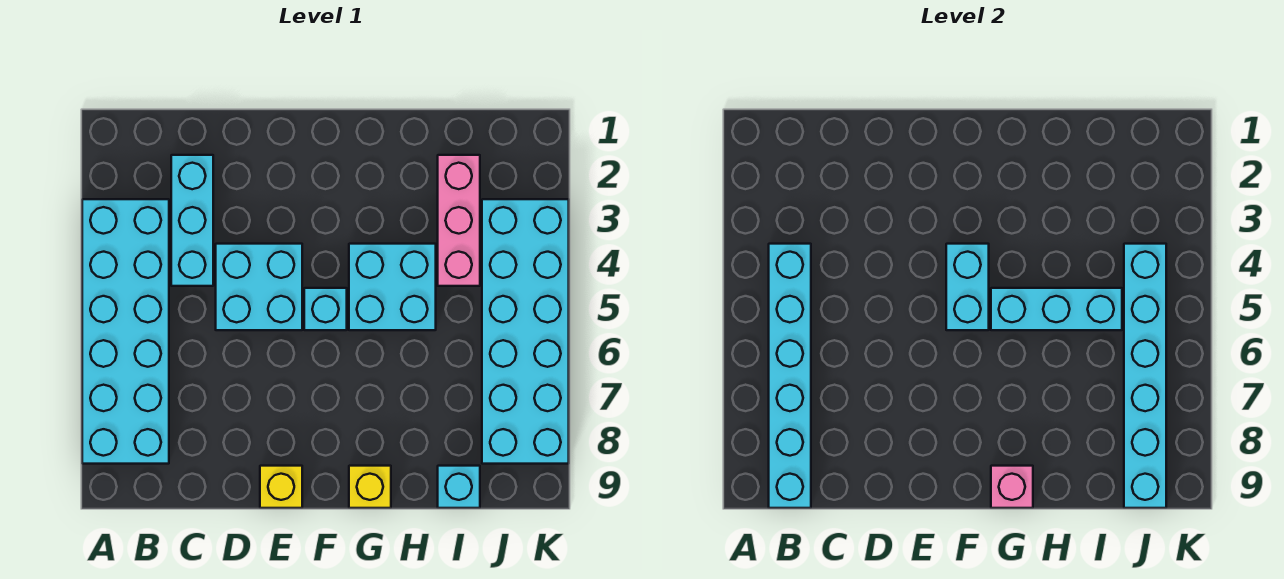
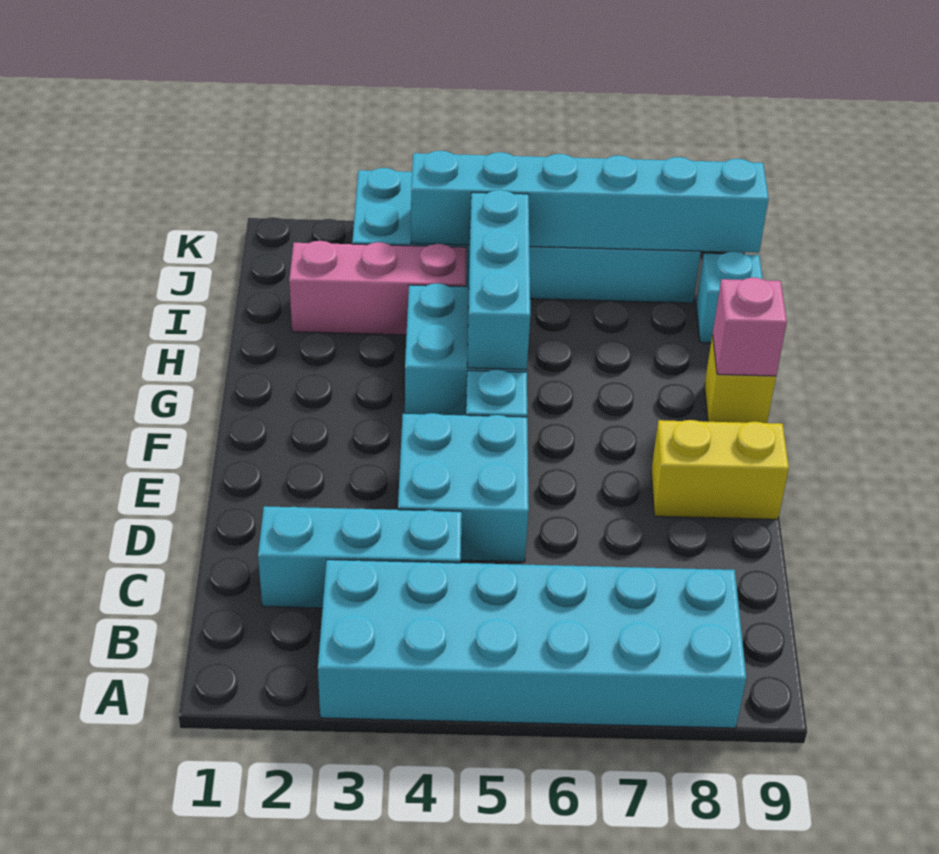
cyan brick B4:B9 level 2 -> none
yellow brick E9 level 1 -> yellow brick E8:E9 level 1
cyan brick F4:F5 level 2 -> none

